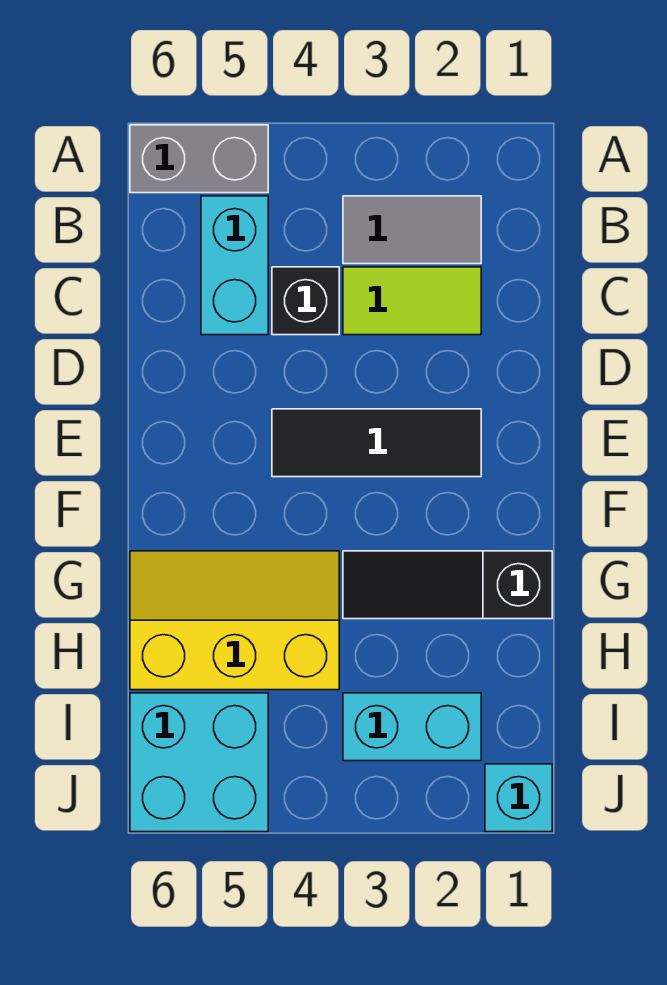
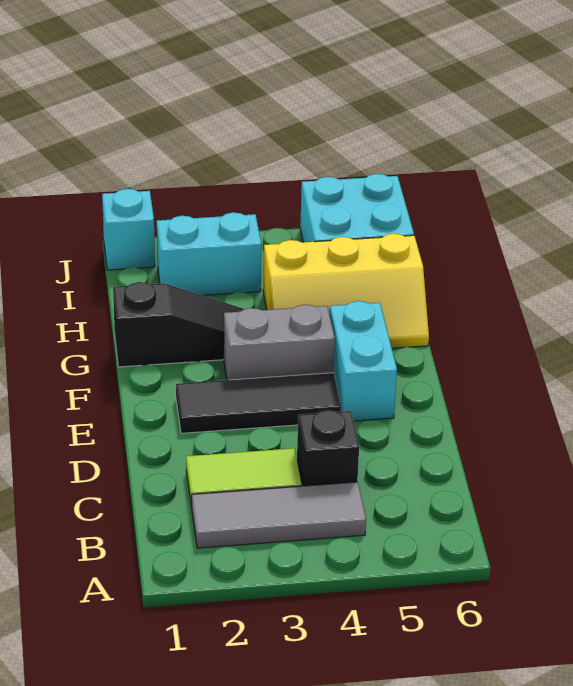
grey brick A5:A6 level 1 -> grey brick F3:F4 level 1
grey tile B2:B3 level 1 -> grey tile B2:B4 level 1
cyan brick B5:C5 level 1 -> cyan brick E5:F5 level 1

